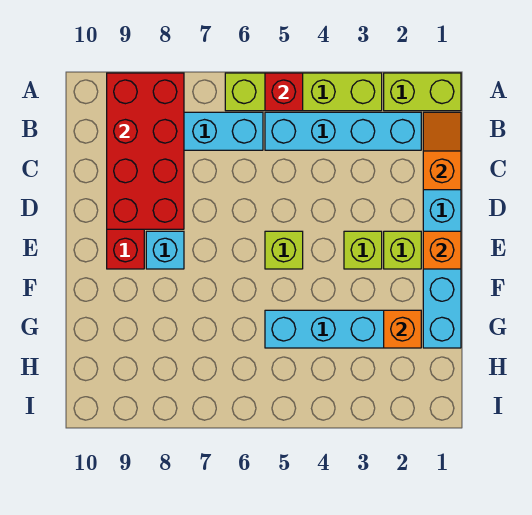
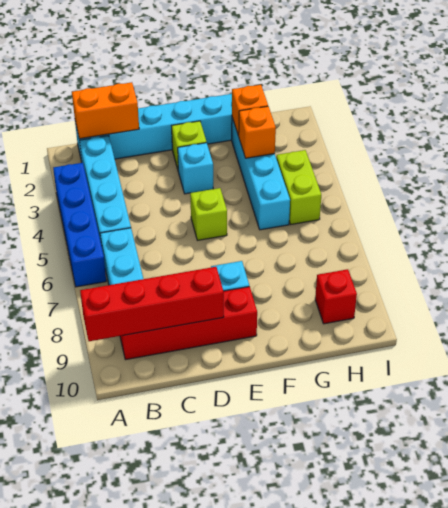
lime brick A1:A2 level 1 -> lime brick H4:H5 level 1
lime brick A3:A6 level 1 -> blue brick A3:A6 level 1
red brick A5 level 2 -> red brick H9 level 1
red brick A8:D9 level 2 -> red brick A9:D9 level 2
orange slope B1:C1 level 2 top C -> orange brick B1:C1 level 2
orange brick E1 level 2 -> orange brick G3 level 2
lime brick E3 level 1 -> cyan brick E3 level 1

